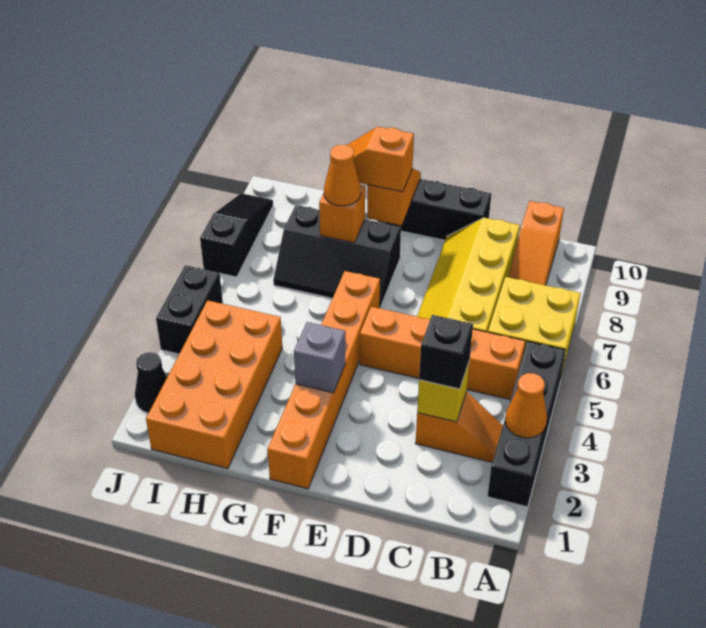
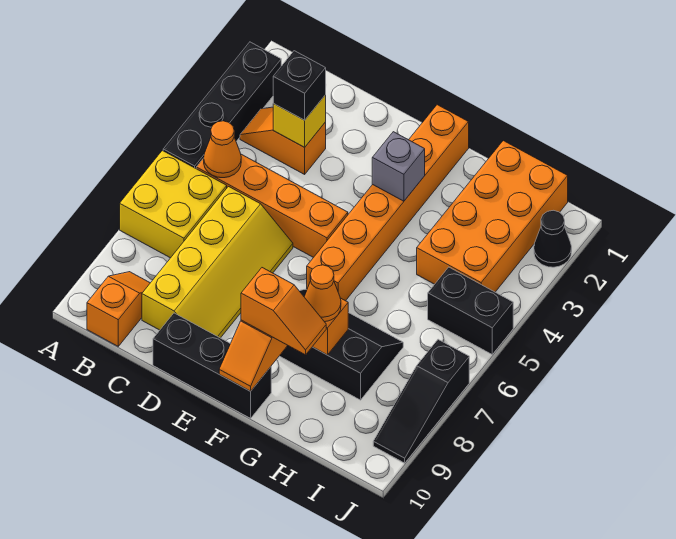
orange cone A3 level 2 -> orange cone B5 level 2
orange slope B8:B10 level 1 top 10 -> orange slope B9:B10 level 1 top 10
black brick J4:J5 level 1 -> black brick I5:J5 level 1

